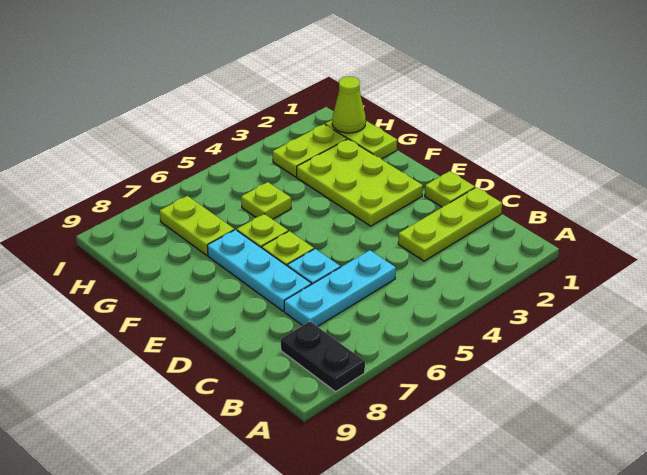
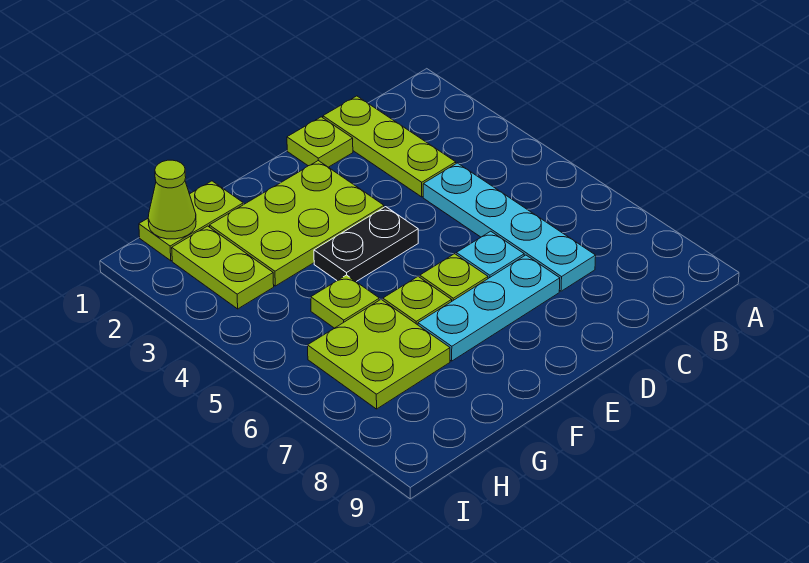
black plate A8:B8 level 1 -> black plate E4:F4 level 1
cyan plate C5:C7 level 1 -> cyan plate C4:C7 level 1
lime plate G7:H7 level 1 -> lime plate G6:H7 level 1

